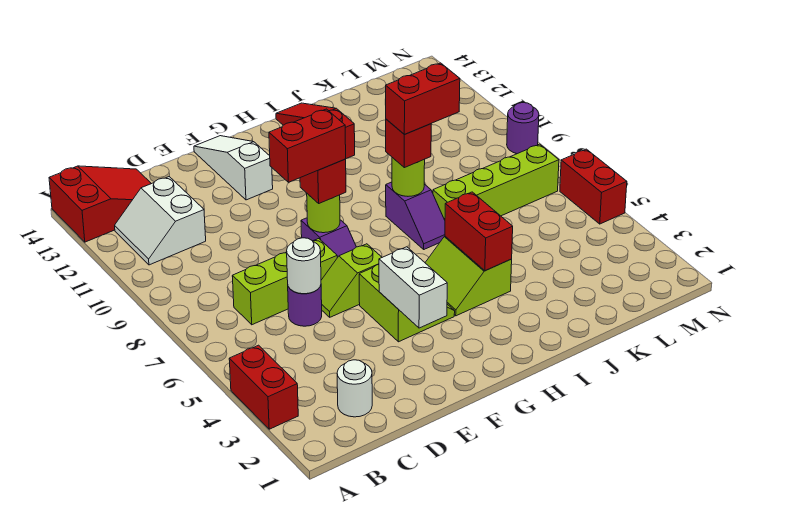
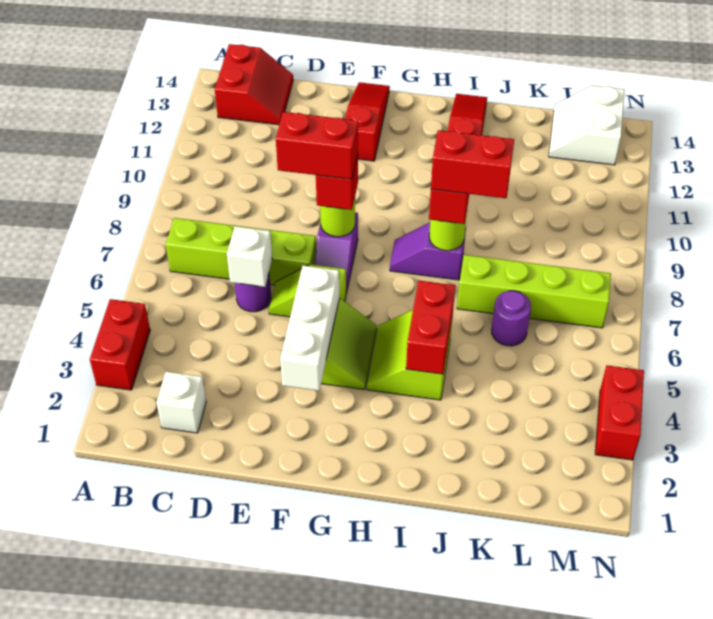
red slope A13:C14 level 1 top A -> red slope B13:C14 level 1 top B
white slope B11:C12 level 1 top C -> white slope L13:M14 level 1 top M
white round brick C2 level 1 -> white brick C2 level 1
lime brick C7:E7 level 1 -> lime brick B7:E7 level 1
white round brick D6 level 2 -> white brick D6 level 2
white brick F3:F4 level 2 -> white brick F3:F5 level 2
white slope F12:F14 level 1 top 12 -> red slope F12:F14 level 1 top 12
purple slope I7:I8 level 1 top 8 -> purple slope H8:I8 level 1 top I
red brick N5:N6 level 1 -> red brick N3:N4 level 1
purple round brick N9 level 1 -> purple round brick K6 level 1

